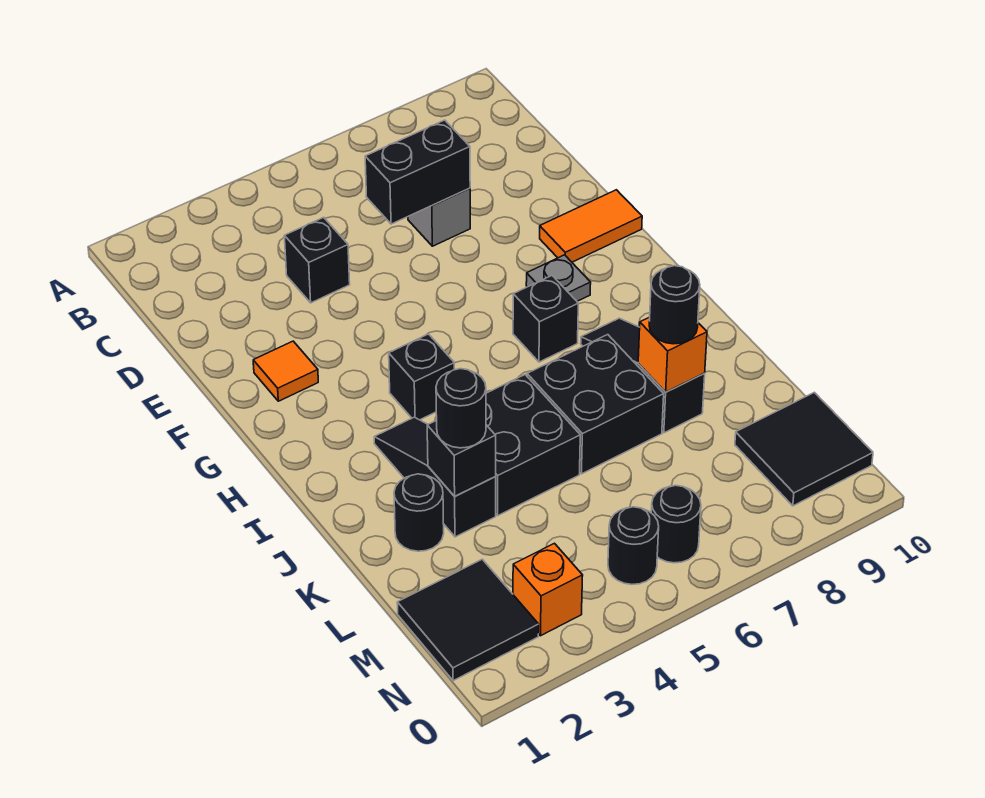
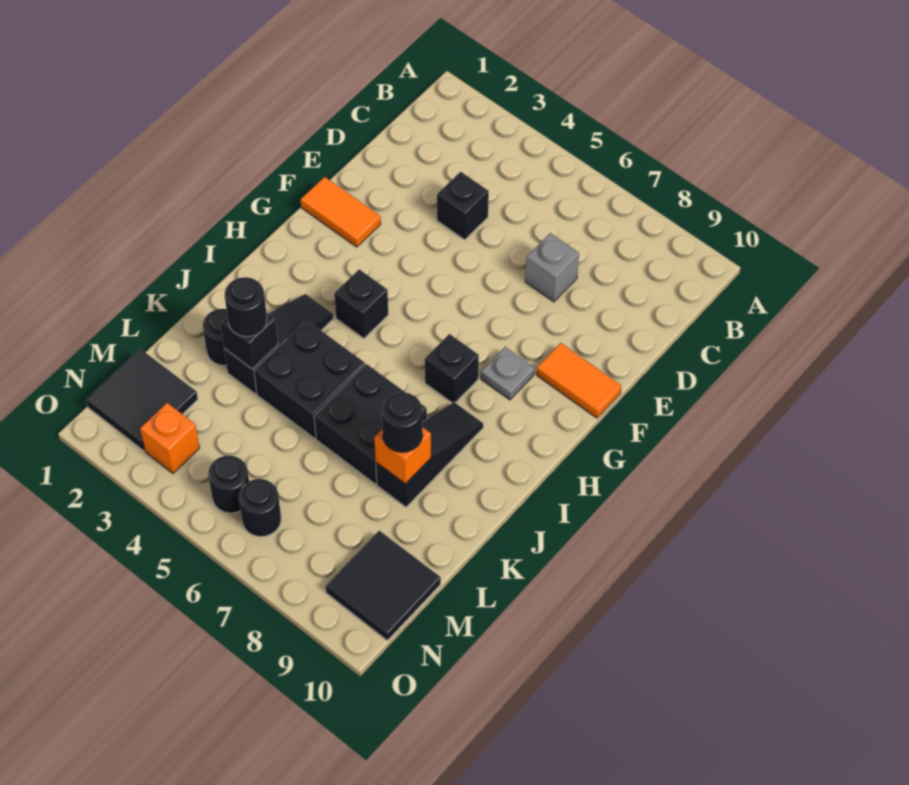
black brick D6:D7 level 2 -> none
orange tile F2 level 1 -> orange tile F1:F2 level 1

